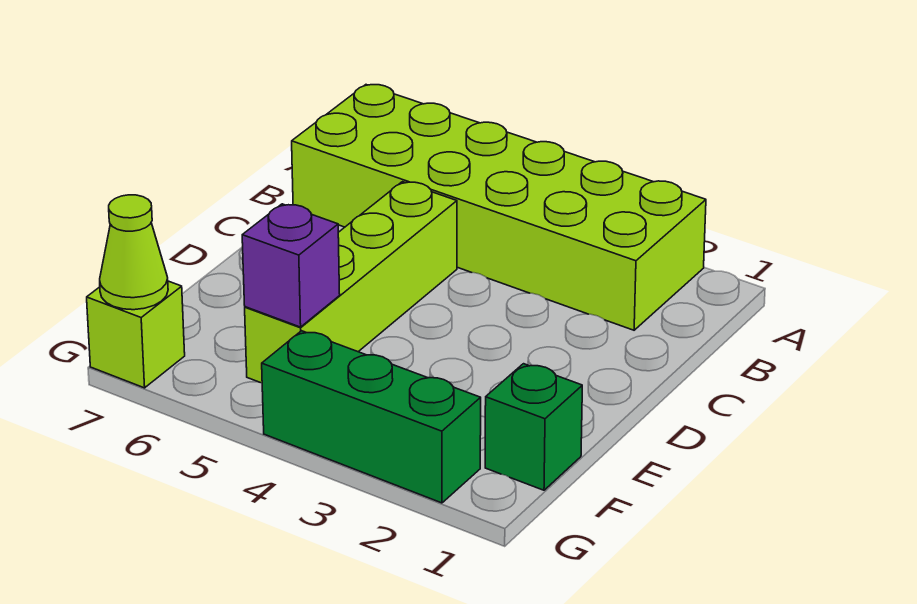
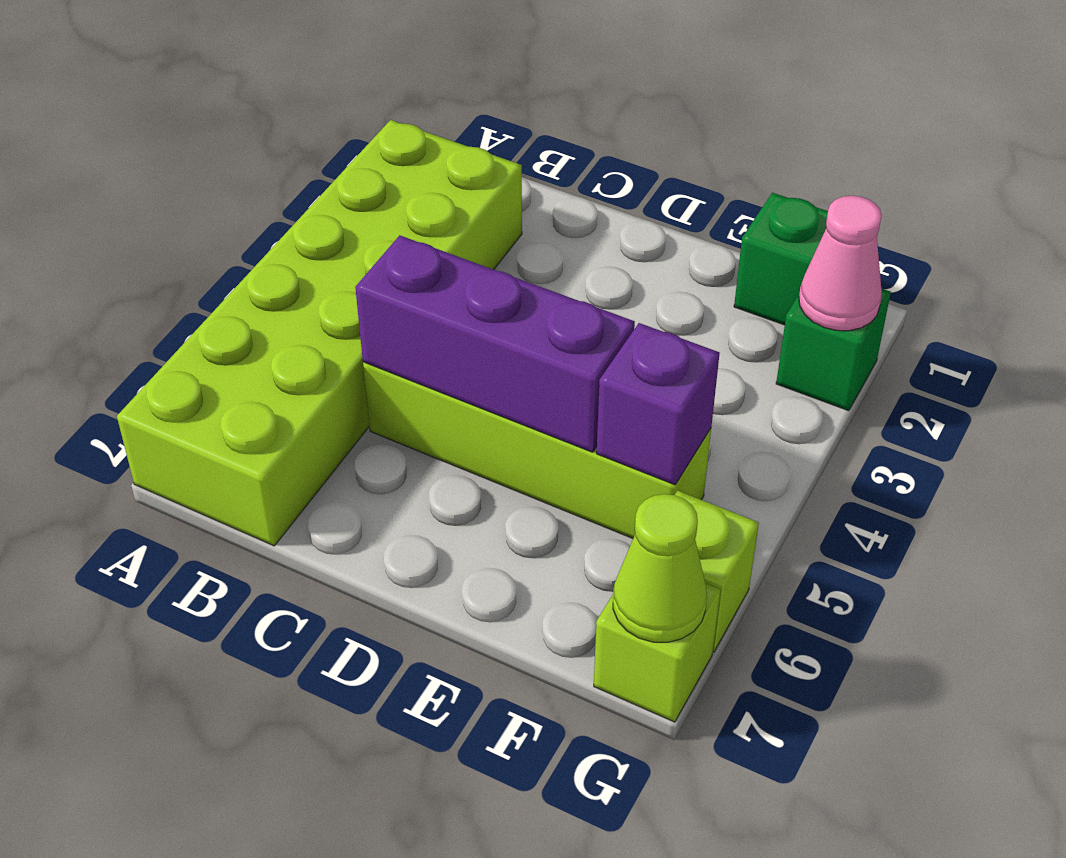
none -> purple brick C5:E5 level 2
green brick G2:G4 level 1 -> green brick G2 level 1
none -> pink cone G2 level 2
none -> lime brick G6 level 1

